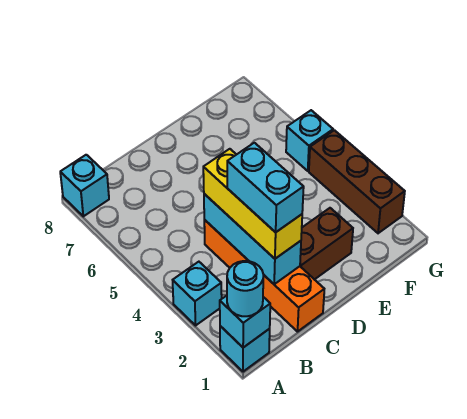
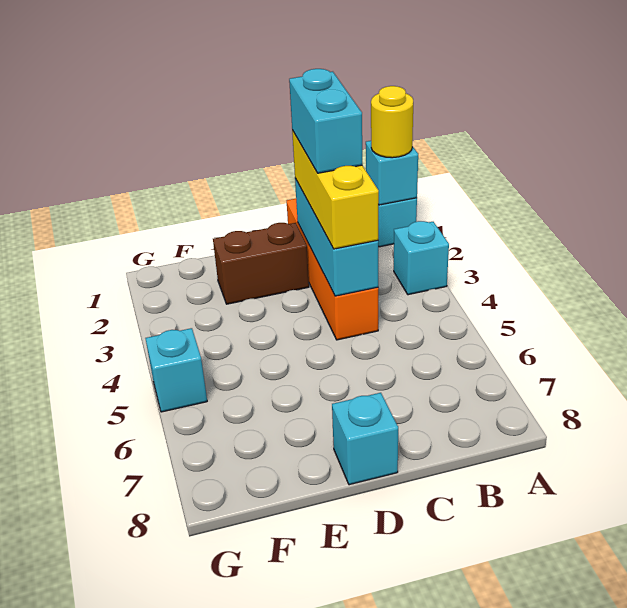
cyan round brick A1 level 3 -> yellow round brick A1 level 3
cyan brick A8 level 1 -> cyan brick D8 level 1
brown brick G2:G4 level 1 -> none

